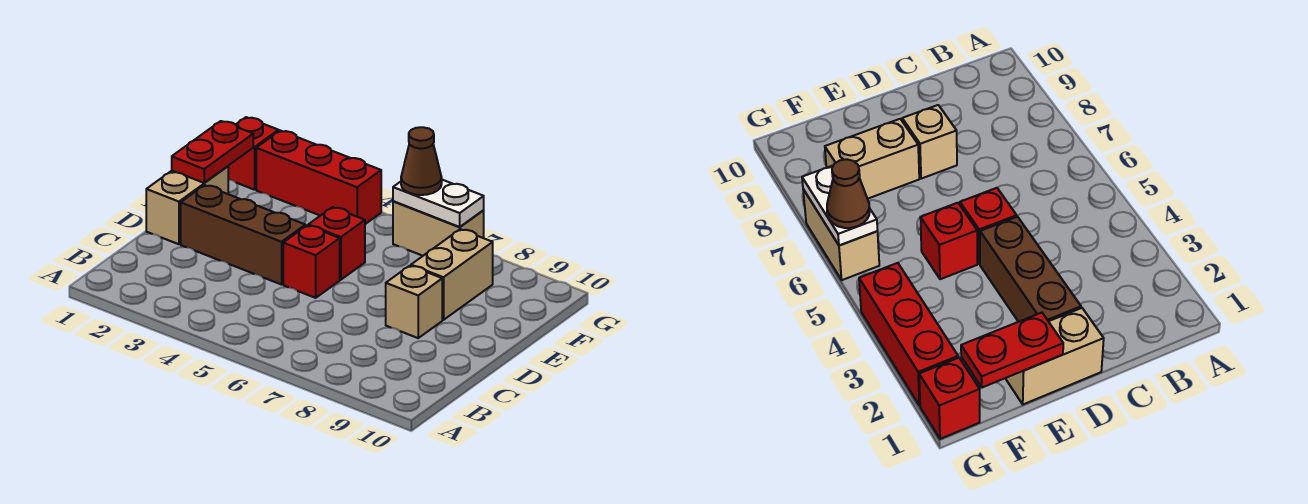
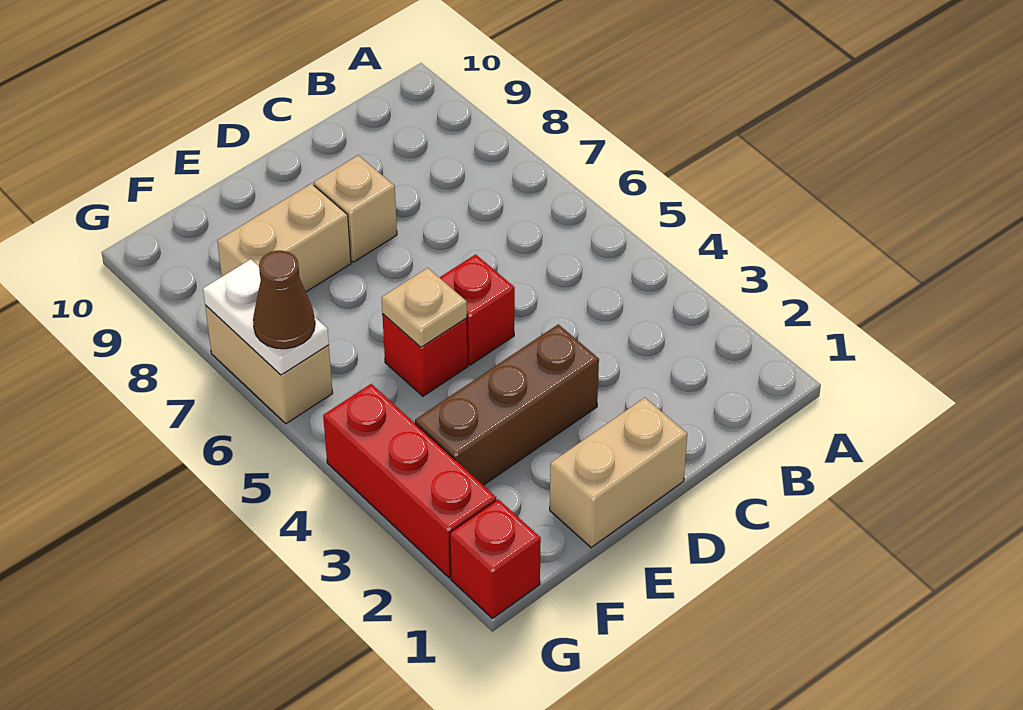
brown brick D2:D4 level 1 -> brown brick D3:F3 level 1
red plate E1:F1 level 2 -> none
none -> tan plate E5 level 2

